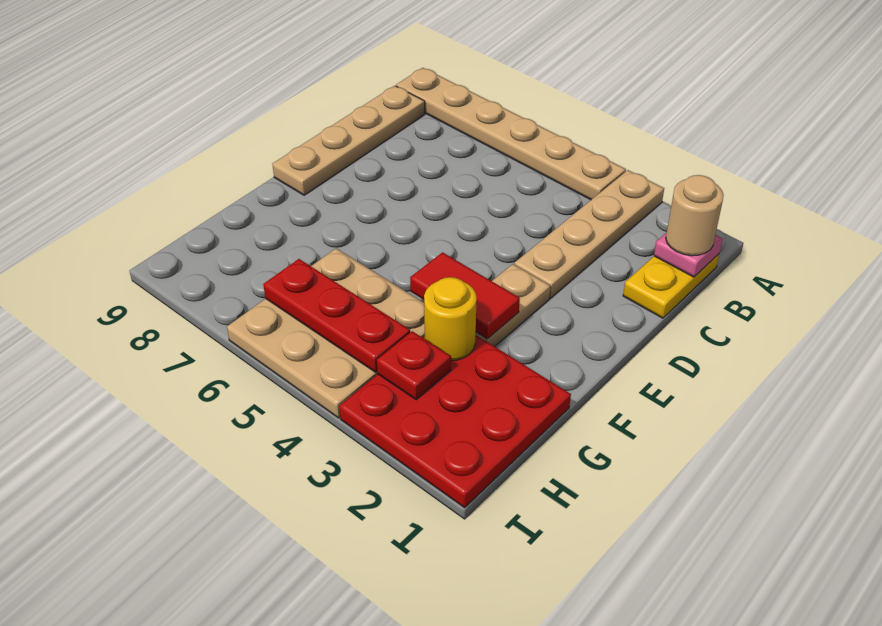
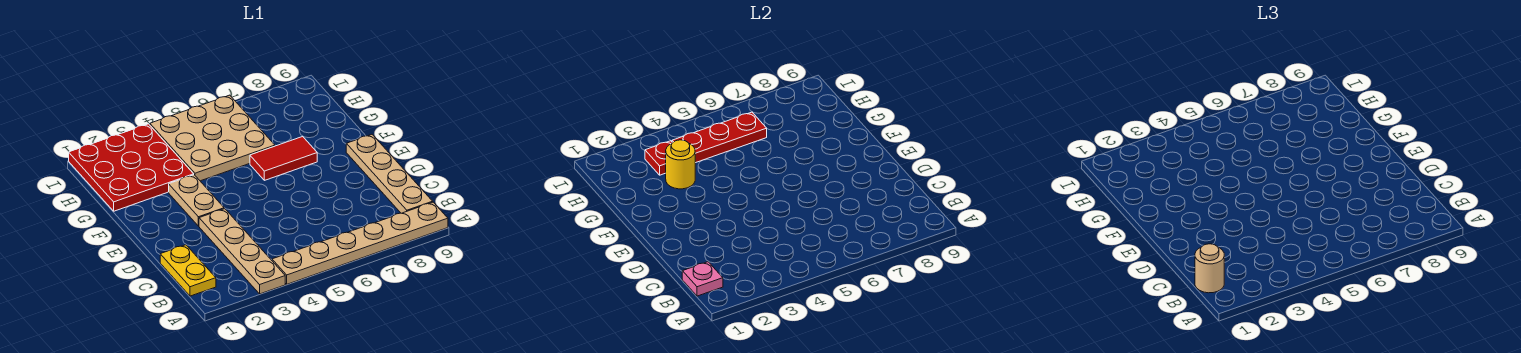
red tile F3:F4 level 2 -> red tile F6:F7 level 1

